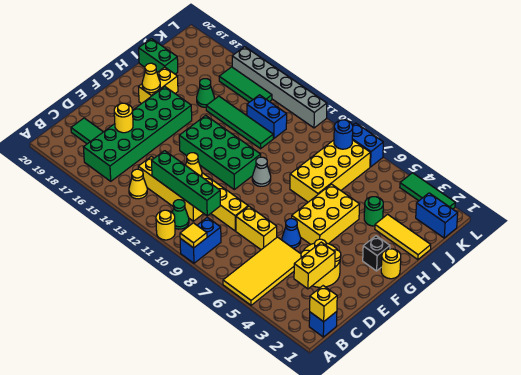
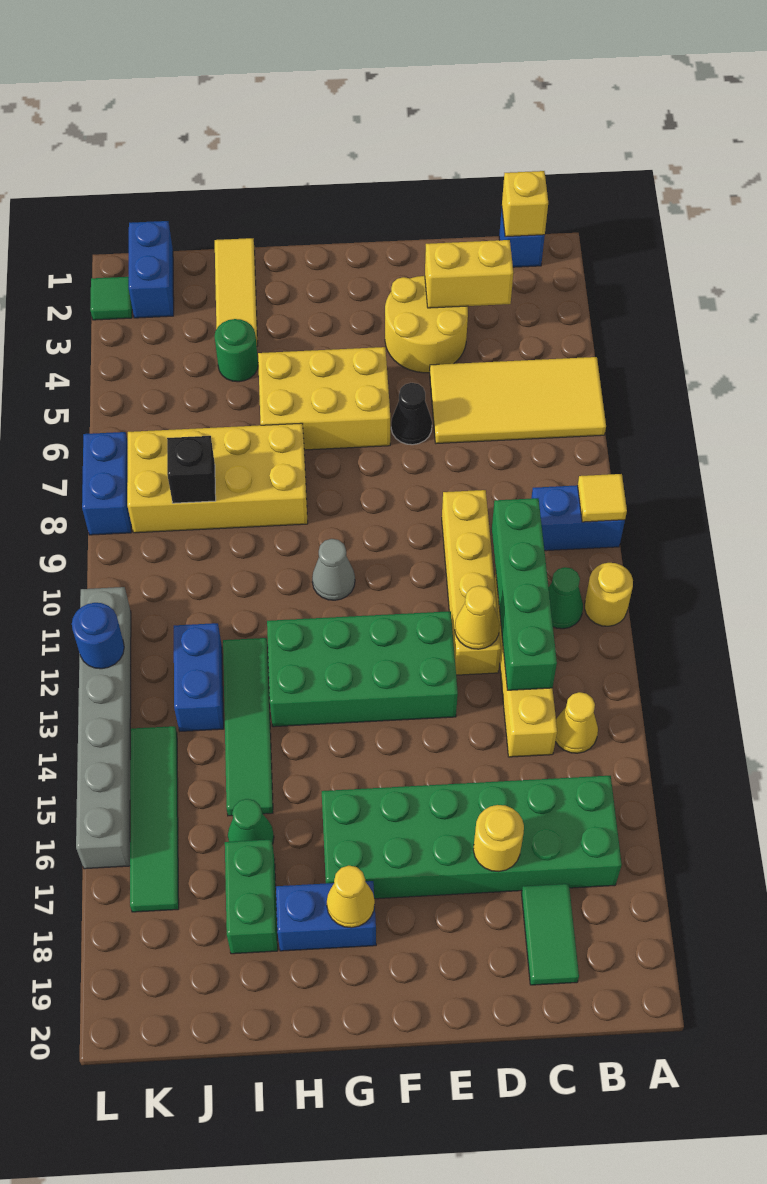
yellow brick D7:D8 level 1 -> none
blue cone E6 level 1 -> black cone E6 level 1
green brick F11:G14 level 1 -> green brick E12:H13 level 1
yellow round brick G1 level 1 -> none
black brick G2 level 1 -> black brick J8 level 2
yellow brick G18:H18 level 1 -> blue brick G18:H18 level 1
green brick I19:I20 level 1 -> green brick I17:I18 level 1
blue round brick K8 level 2 -> blue round brick L12 level 2
green tile K14:K16 level 1 -> green tile K14:K17 level 1
green tile L2:L4 level 1 -> green tile L2 level 1

